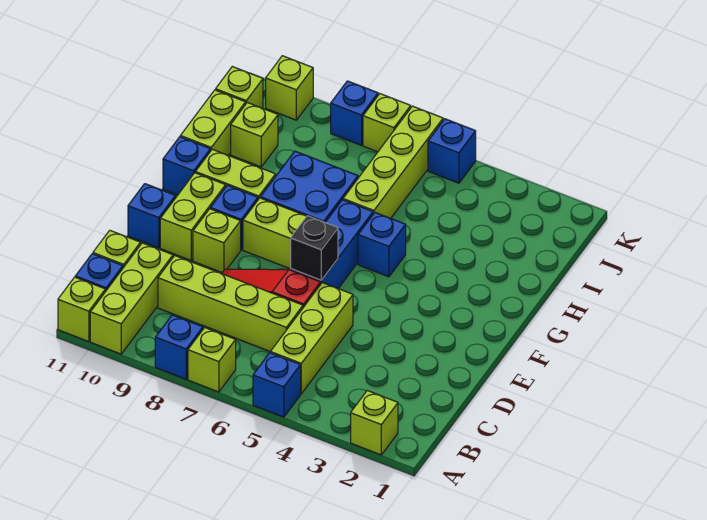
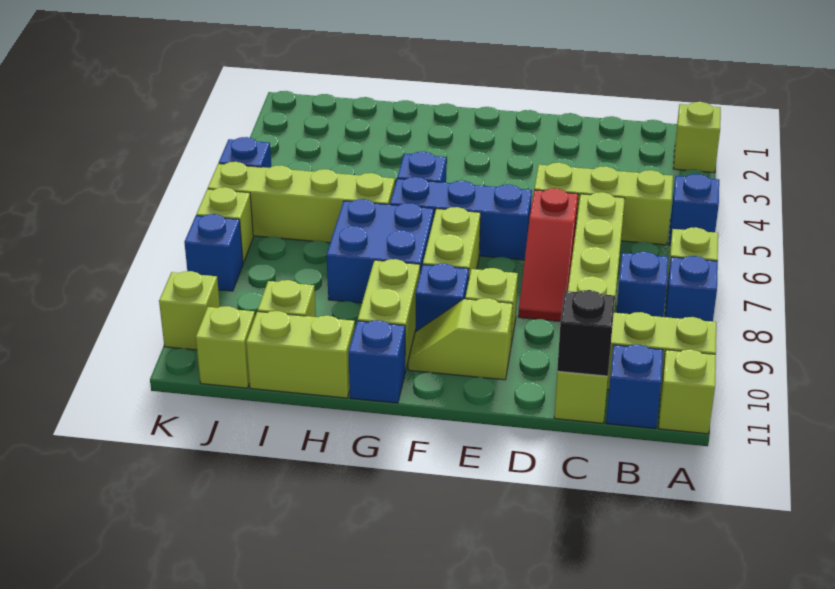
black brick E6 level 2 -> black brick C11 level 2
lime brick E10:F10 level 1 -> lime slope E10:F10 level 1 top E
blue brick E11 level 1 -> blue brick B8 level 1

